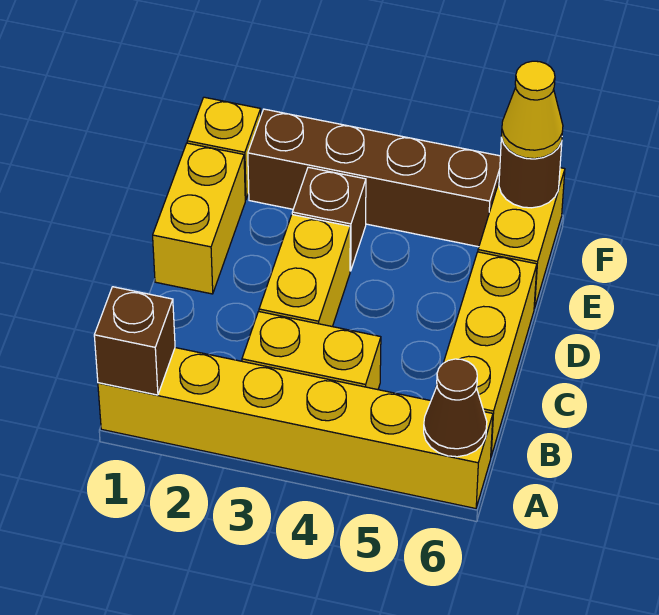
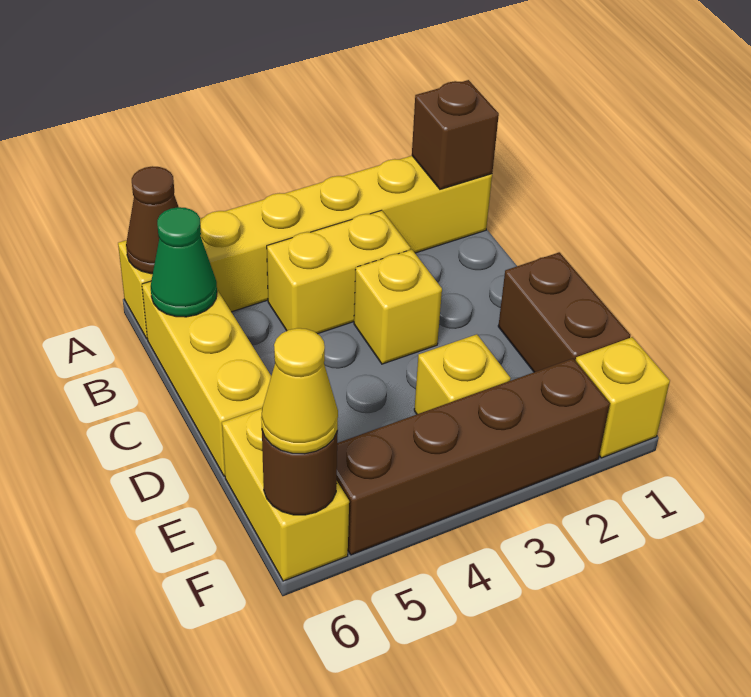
none -> green cone B6 level 2
yellow brick C3:D3 level 1 -> yellow brick C3 level 1
yellow brick D1:E1 level 1 -> brown brick D1:E1 level 1
brown brick E3 level 1 -> yellow brick E3 level 1

